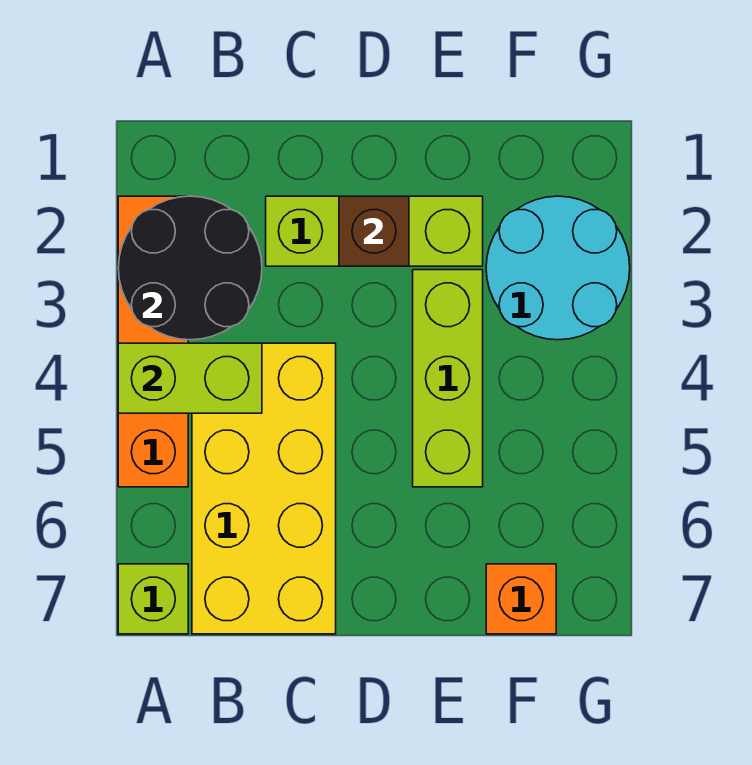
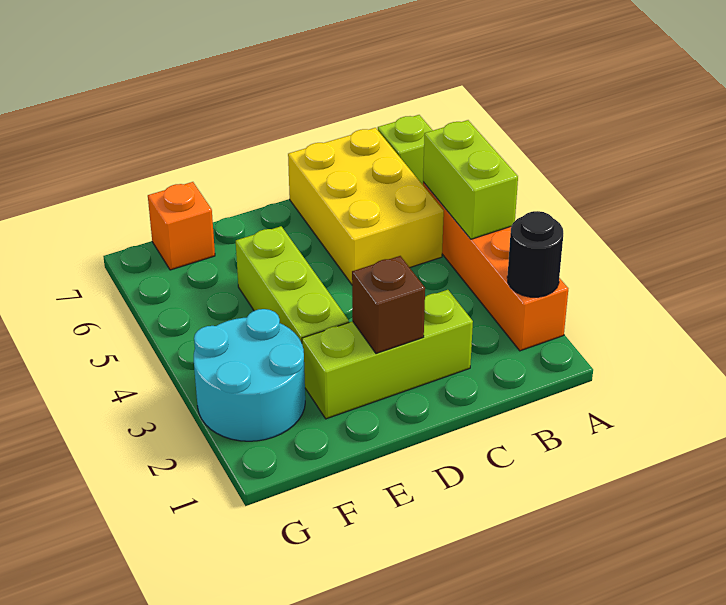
black round brick A2:B3 level 2 -> black round brick A2 level 2
lime brick A4:B4 level 2 -> lime brick A4:A5 level 2
yellow brick B4:C7 level 1 -> yellow brick B5:C7 level 1

